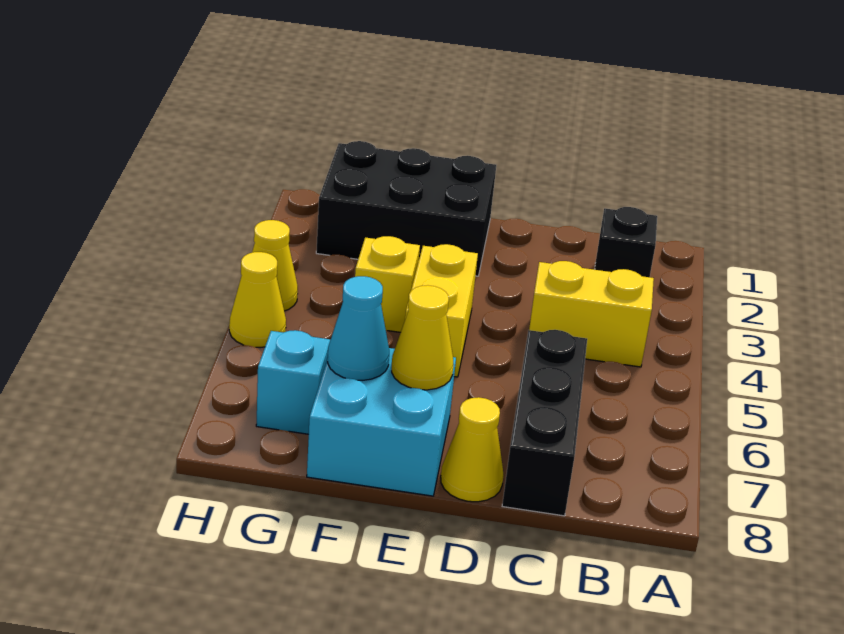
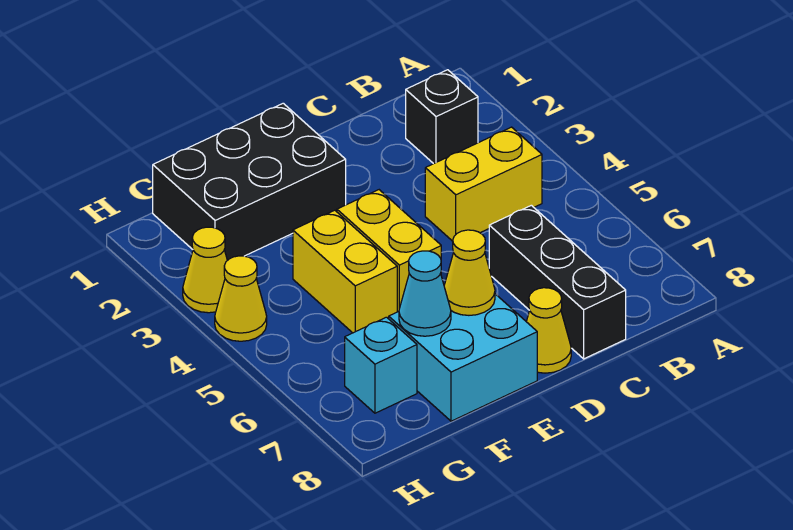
yellow brick F4 level 1 -> yellow brick F4:F5 level 1
yellow cone H5 level 1 -> yellow cone H3 level 1

